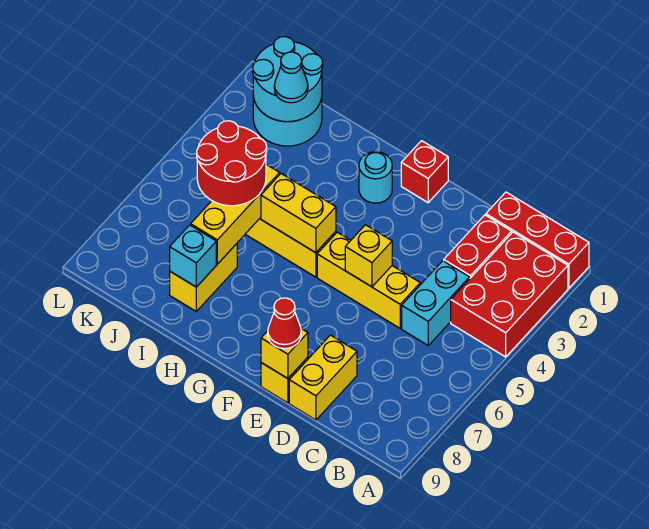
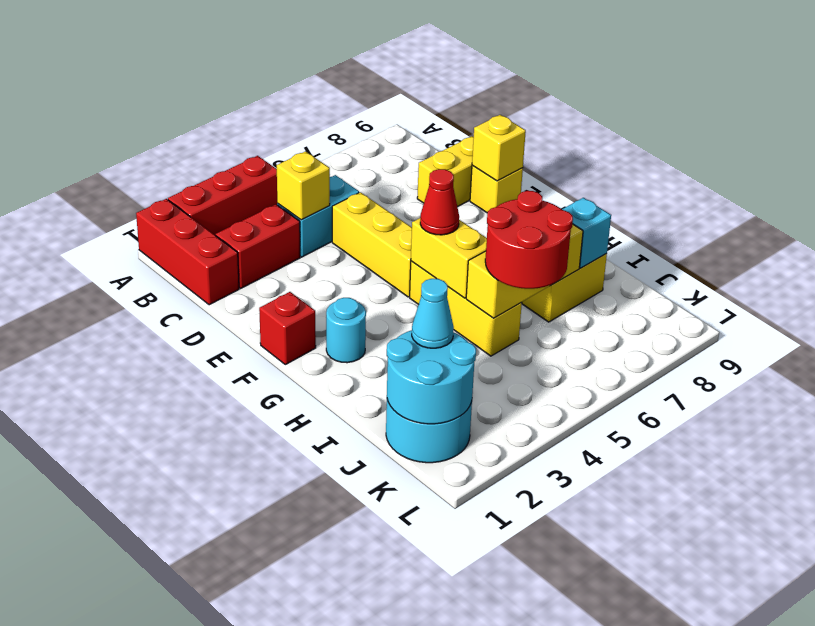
red brick A2:B4 level 1 -> red brick A2:A4 level 1
yellow brick E5 level 2 -> yellow brick C4 level 2
red cone E9 level 3 -> red cone G5 level 3

